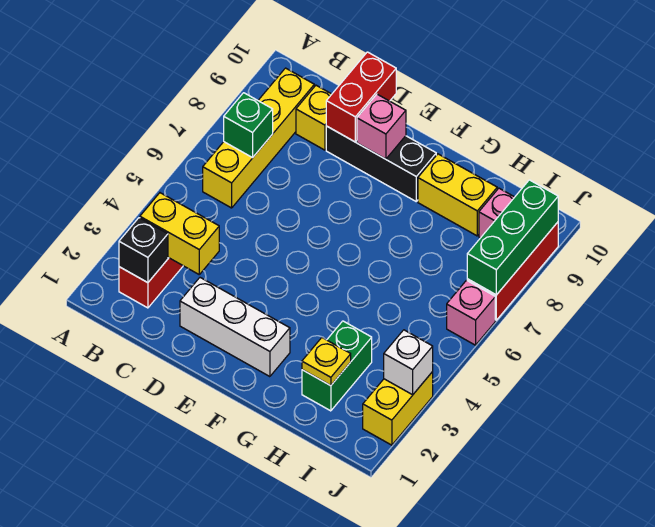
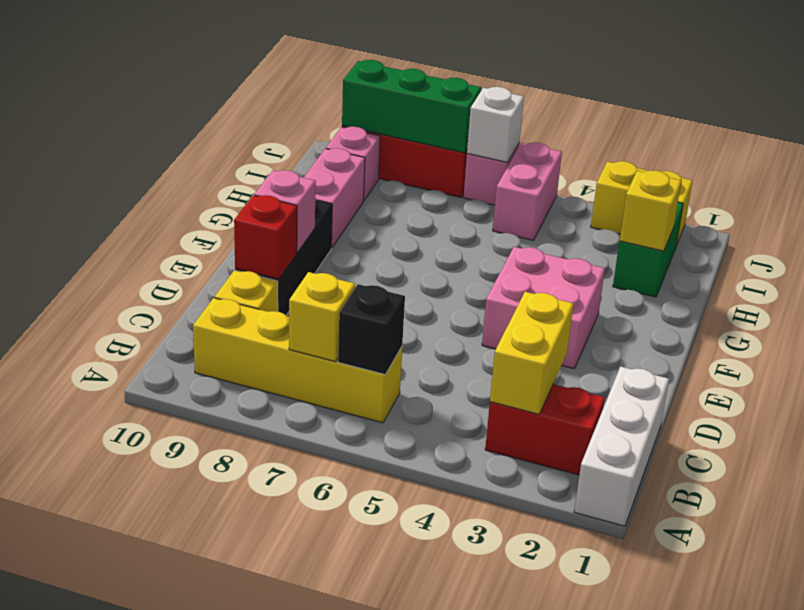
black brick B2 level 2 -> black brick B6 level 2
green brick B7 level 2 -> yellow brick B7 level 2
white brick D2:F2 level 1 -> white brick A1:C1 level 1
red brick D9:D10 level 2 -> red brick D9 level 2
none -> pink brick E3:F4 level 1
yellow brick G9:H9 level 1 -> pink brick G9:H9 level 1
green brick H2:H3 level 1 -> green brick H2:I2 level 1
yellow plate H2 level 2 -> yellow brick H2 level 2
none -> pink brick I5:J5 level 1
white brick J3 level 2 -> white brick J6 level 2

